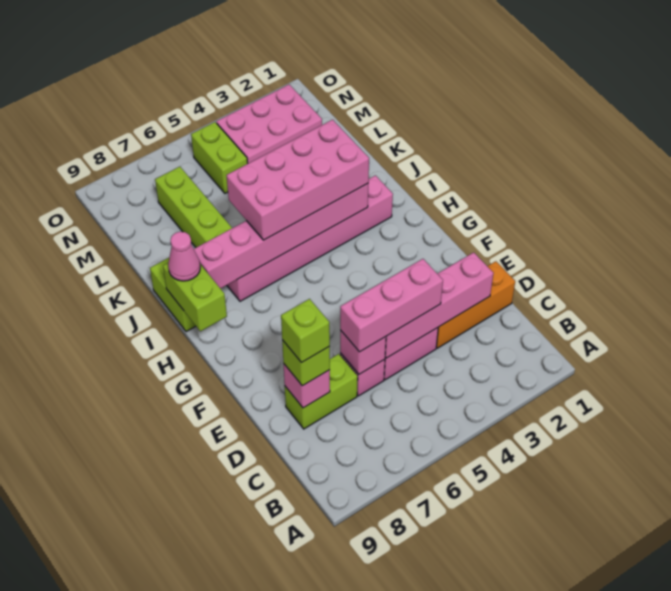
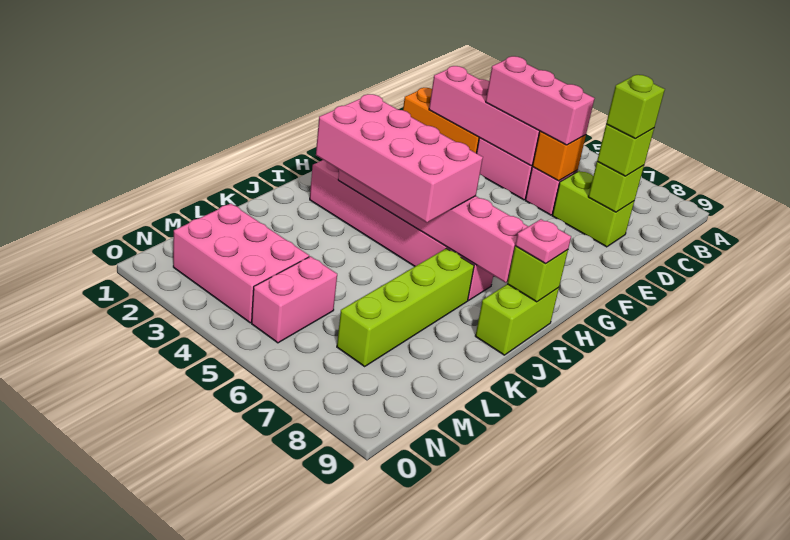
pink brick D6 level 2 -> orange brick D6 level 2
pink brick D8 level 2 -> lime brick D8 level 2
lime brick H9:I9 level 2 -> lime brick I9 level 2
pink cone I9 level 3 -> pink plate I9 level 3
lime brick M5:N5 level 1 -> pink brick M5:N5 level 1

